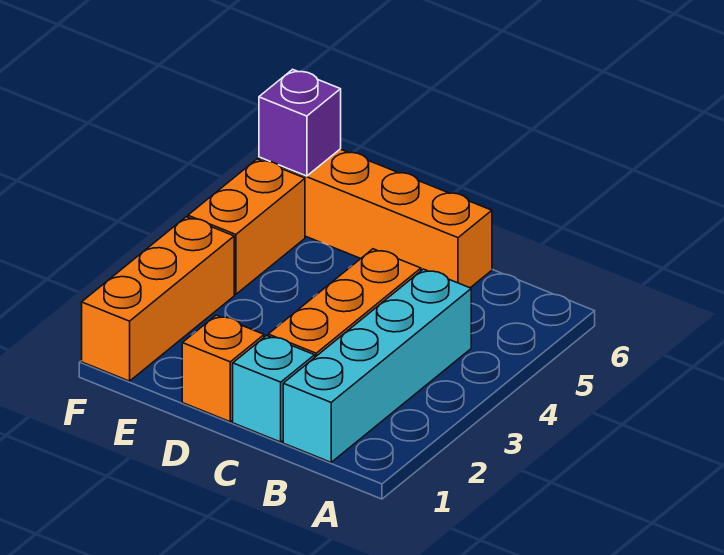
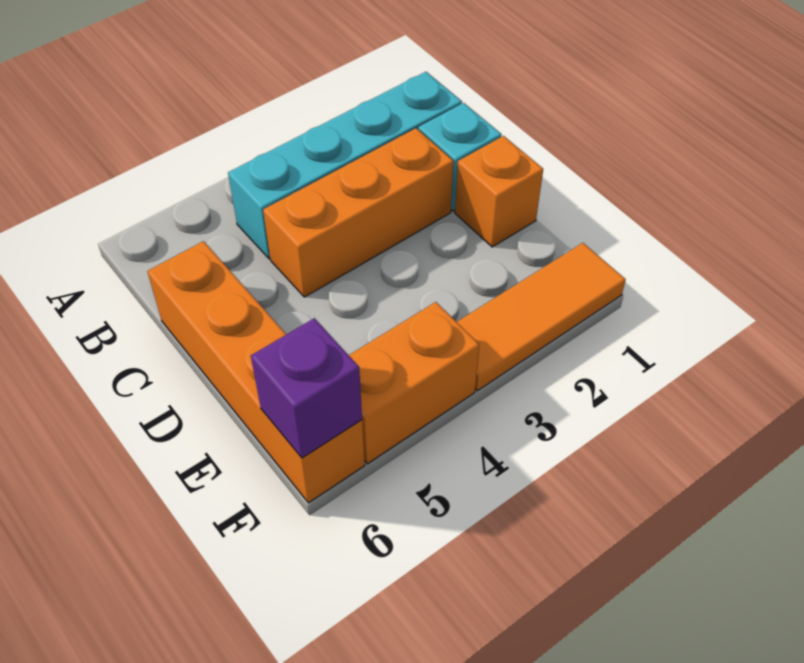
orange brick F1:F3 level 1 -> orange tile F1:F3 level 1

